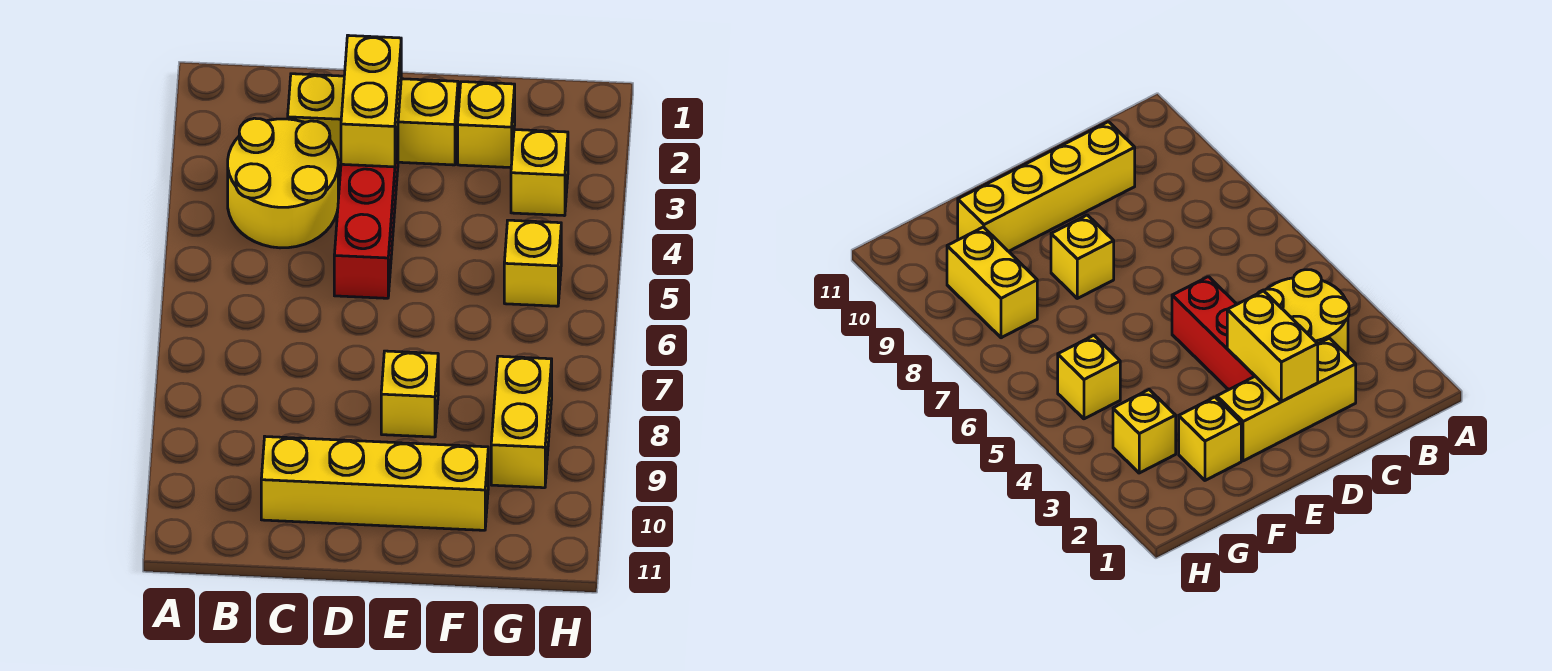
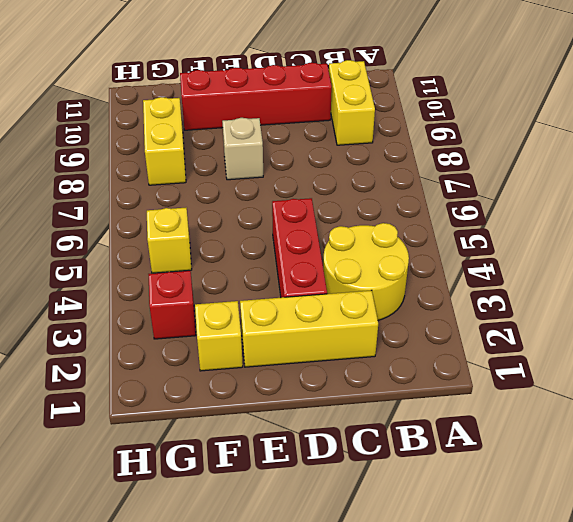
yellow brick C10:F10 level 1 -> red brick C10:F10 level 1
yellow brick D2:D3 level 2 -> yellow brick B9:B10 level 1
yellow brick E8 level 1 -> tan brick E8 level 1
yellow brick G3 level 1 -> red brick G3 level 1

